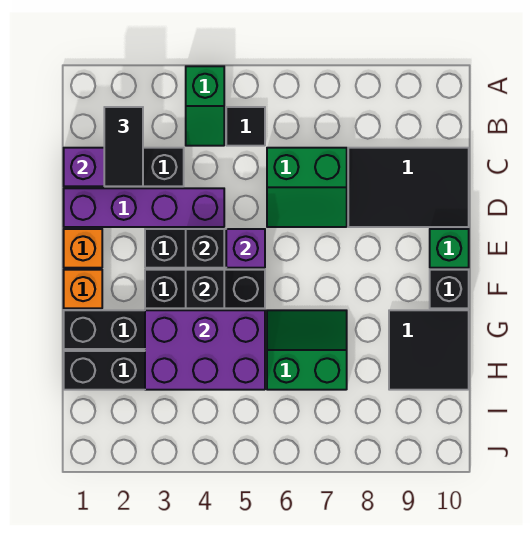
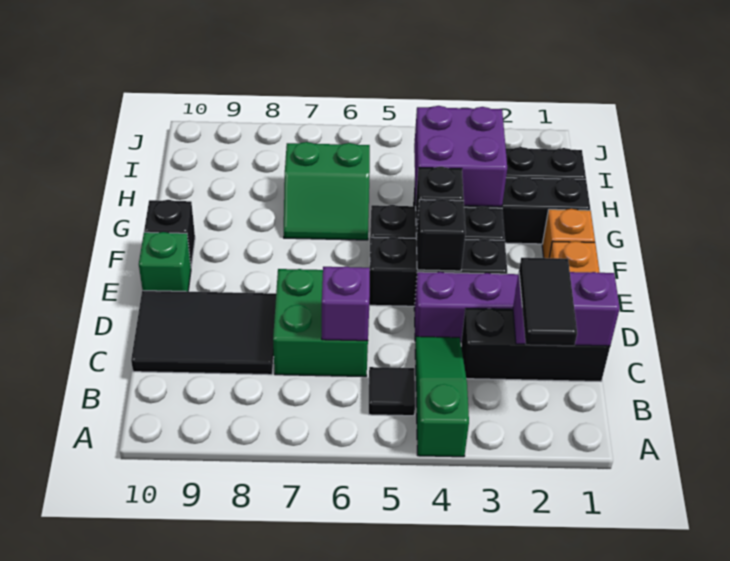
green slope A4:B4 level 1 top A -> green slope A4:C4 level 1 top A
green slope C6:D7 level 1 top C -> green brick C6:D7 level 1
purple brick E5 level 2 -> purple brick C6 level 2
purple brick G3:H5 level 2 -> purple brick G3:H4 level 2
black tile G9:H10 level 1 -> none

